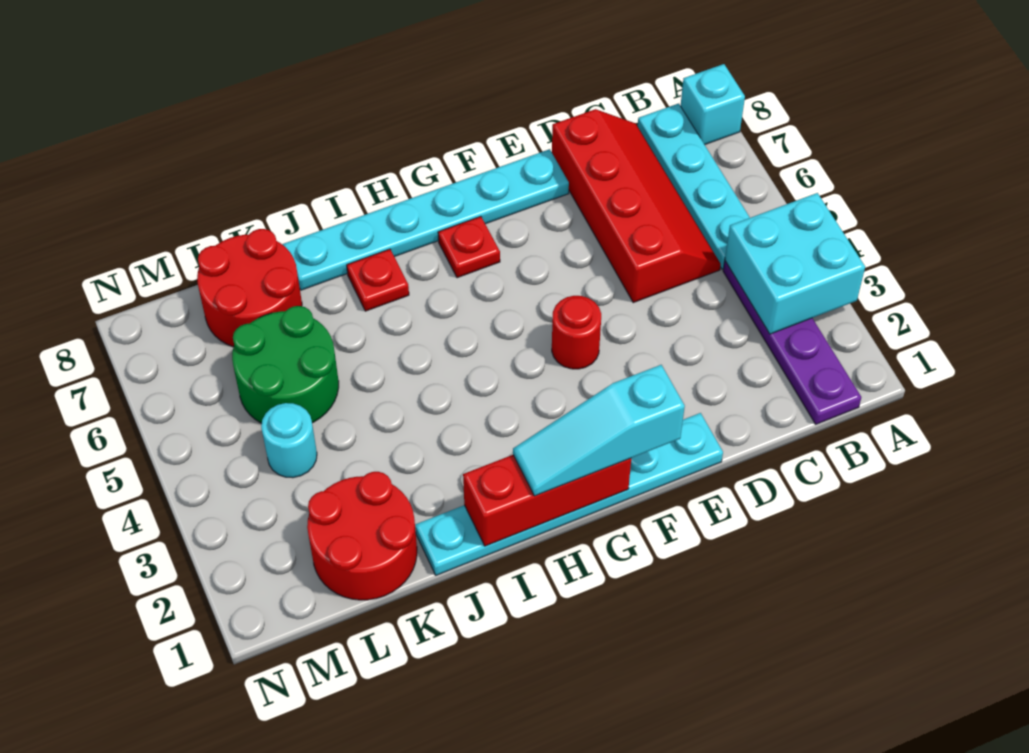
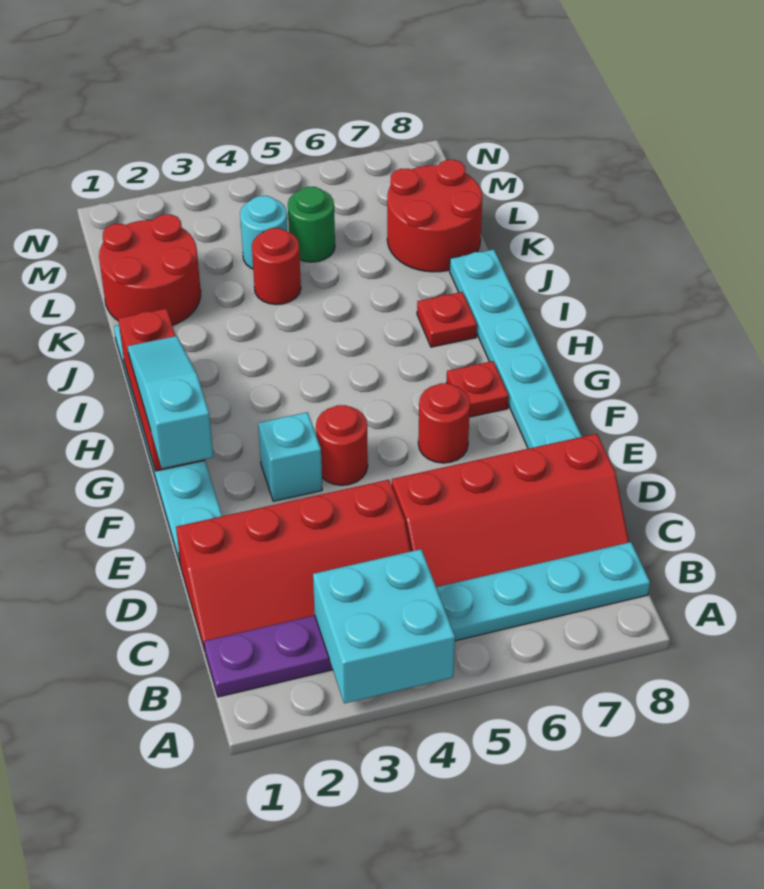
cyan brick A8 level 1 -> cyan brick F3 level 1
none -> red slope C1:D4 level 1 top D
none -> red round brick F6 level 1
none -> red round brick K4 level 1
green round brick K5:L6 level 1 -> green round brick L5 level 1

